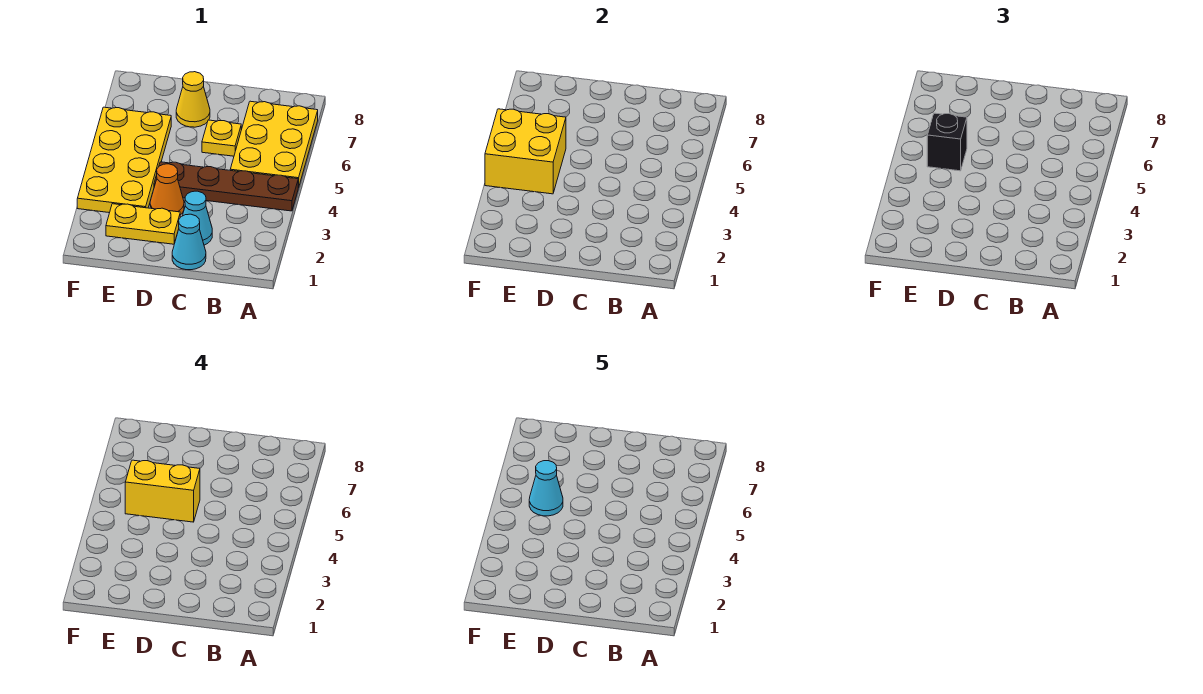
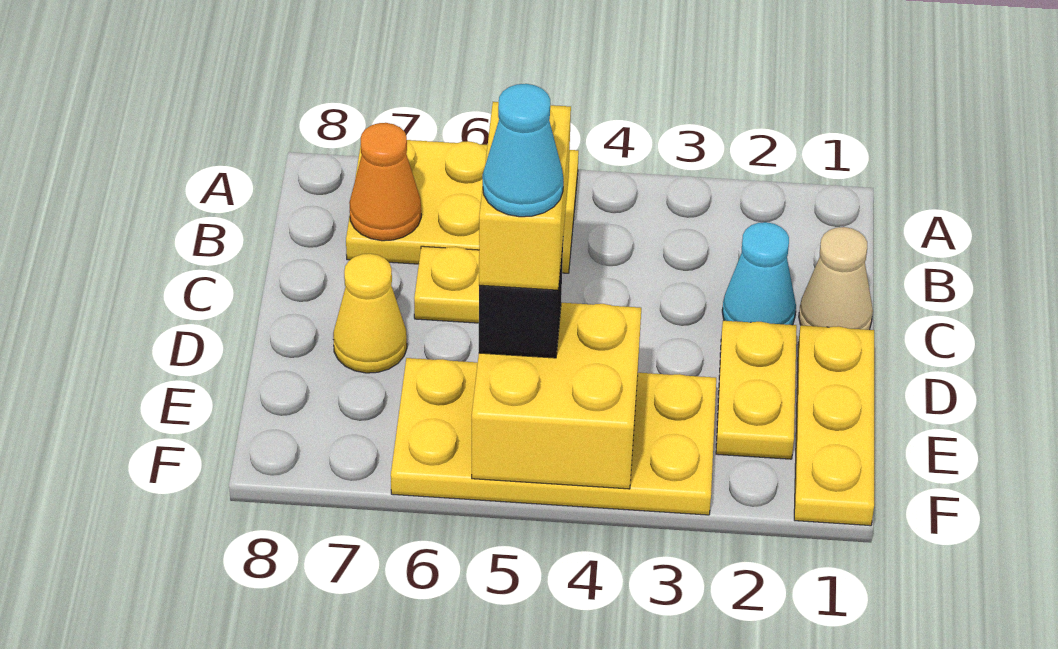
brown plate A4:D4 level 1 -> none
cyan cone C1 level 1 -> tan cone C1 level 1
none -> yellow plate D1:F1 level 1
orange cone D3 level 1 -> orange cone B7 level 2

